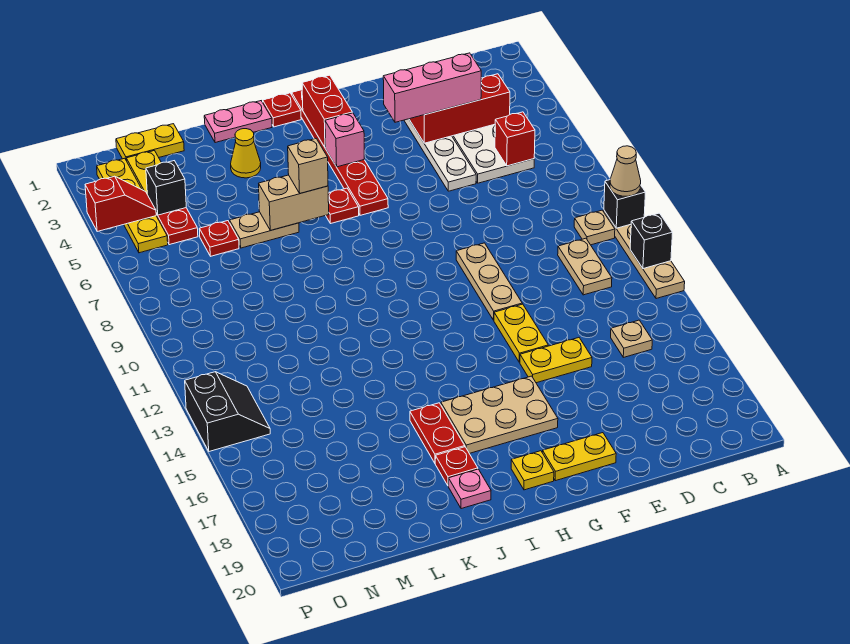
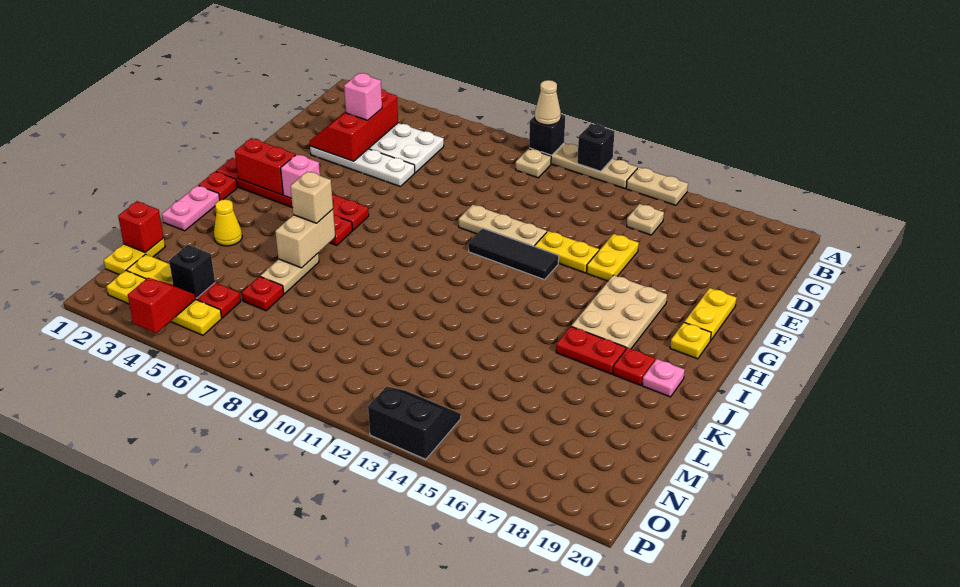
red brick C6 level 2 -> red brick M1 level 2
tan plate C11:C12 level 1 -> tan plate A14:A15 level 1
pink brick D4:F4 level 3 -> pink brick D4 level 3
none -> black tile G11:G13 level 1

